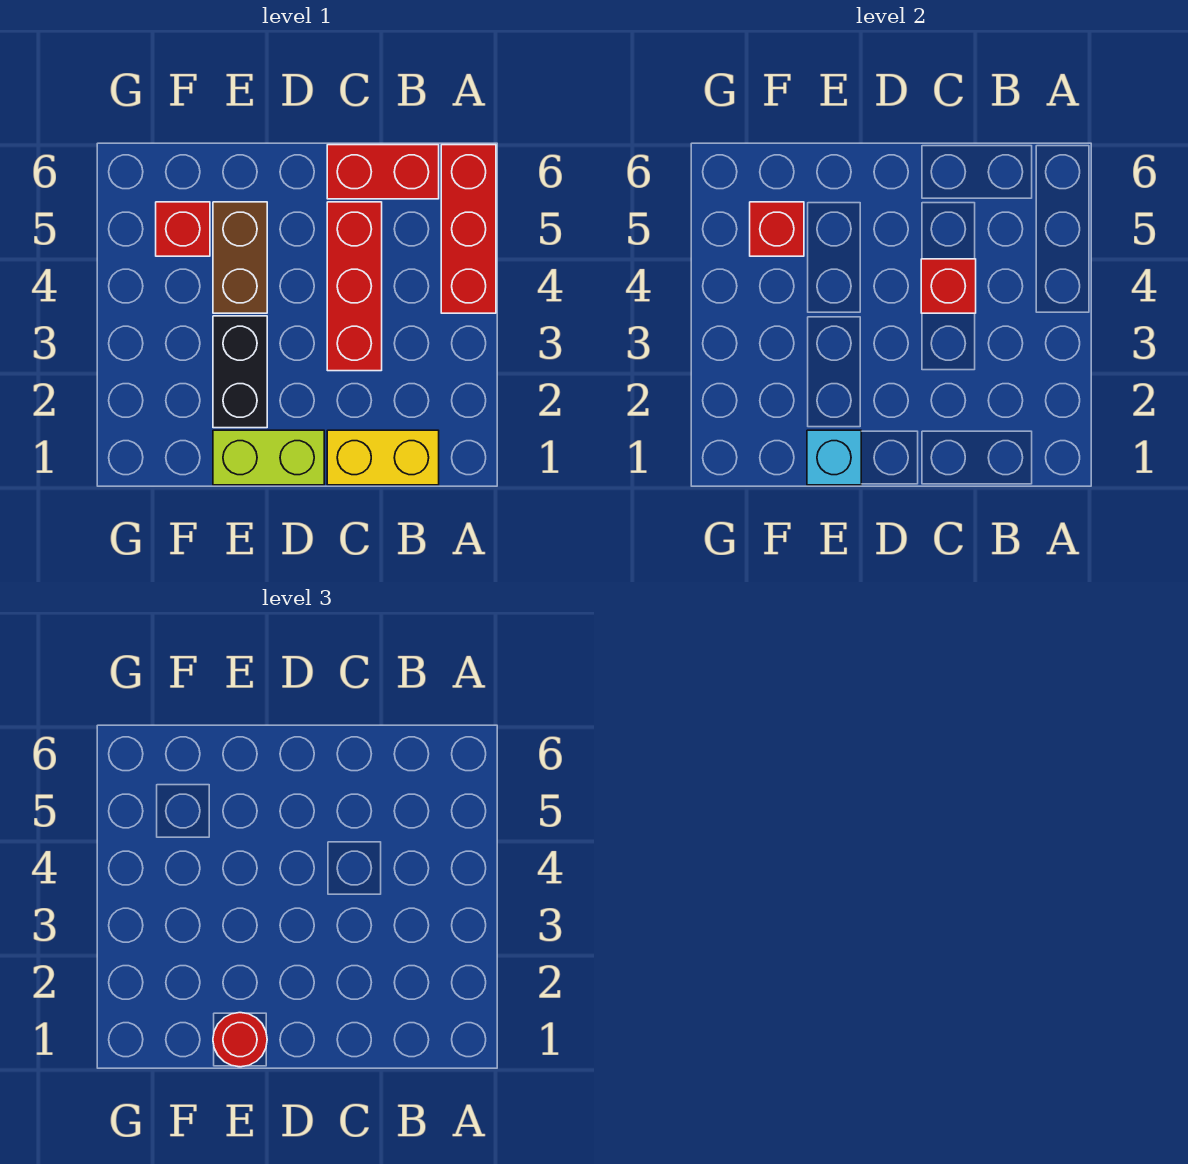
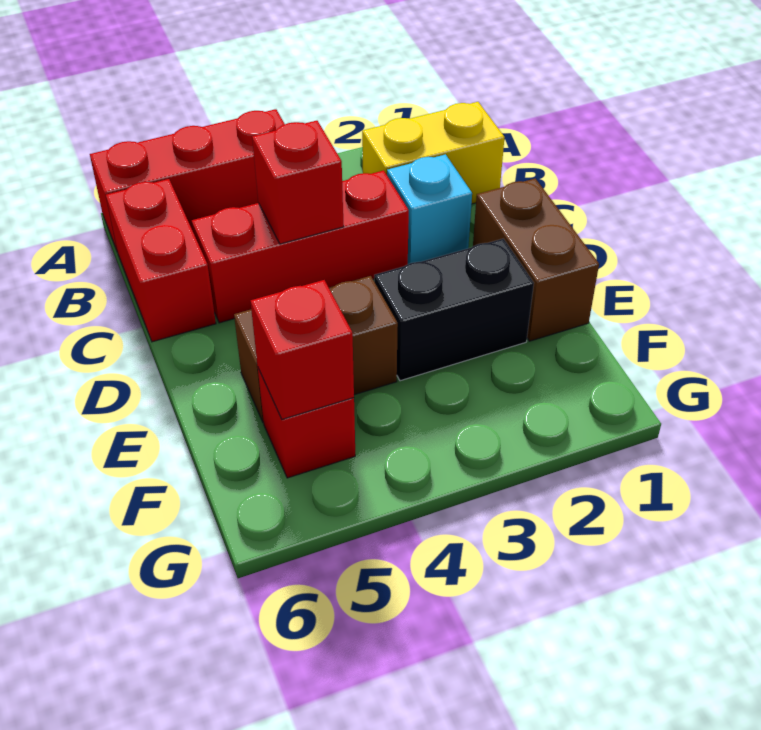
yellow brick B1:C1 level 1 -> yellow brick B1:B2 level 1
lime brick D1:E1 level 1 -> brown brick D1:E1 level 1
cyan brick E1 level 2 -> cyan brick C2 level 1
red round brick E1 level 3 -> none

